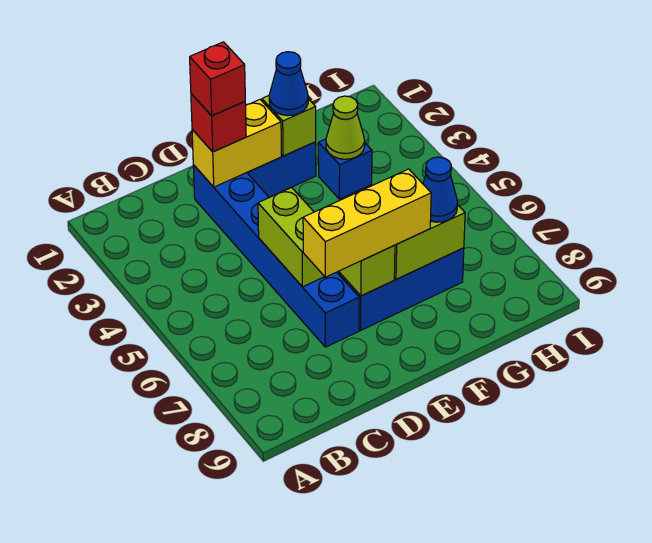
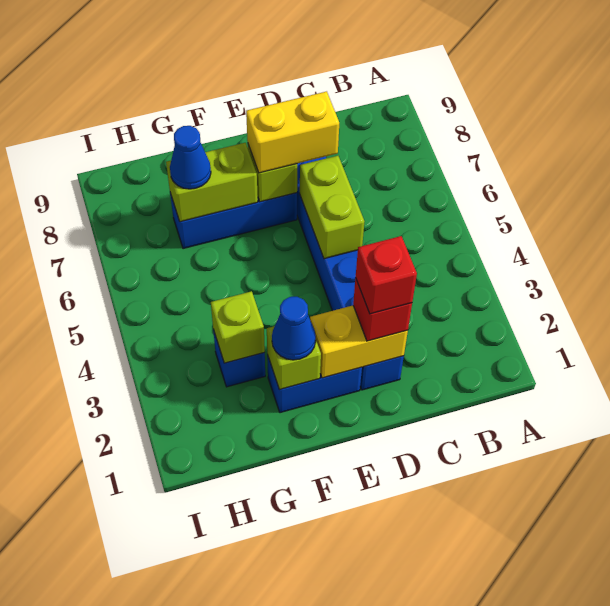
yellow brick D7:F7 level 3 -> yellow brick D7:E7 level 3
lime cone G3 level 2 -> lime brick G3 level 2

